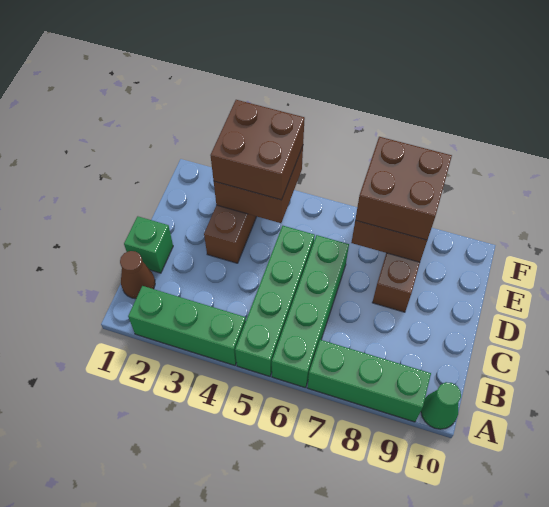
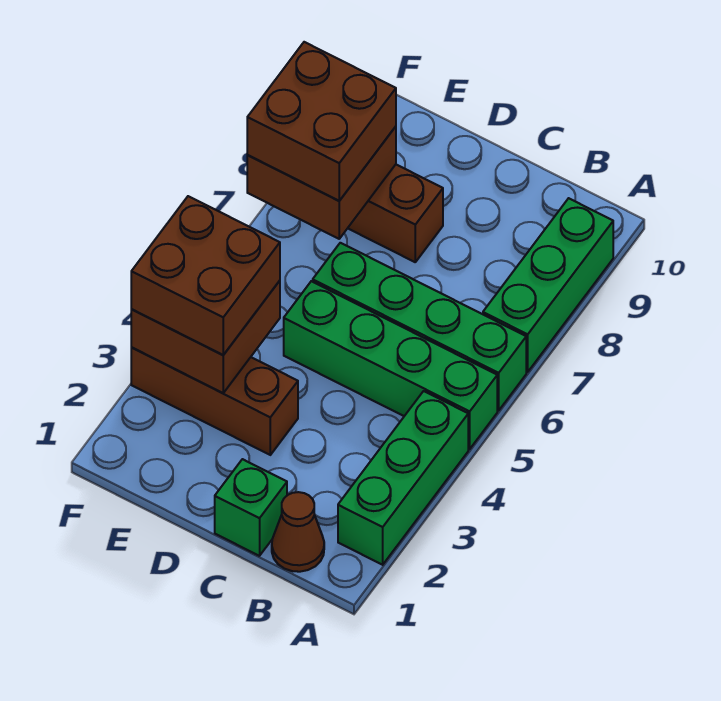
green cone A10 level 1 -> none

